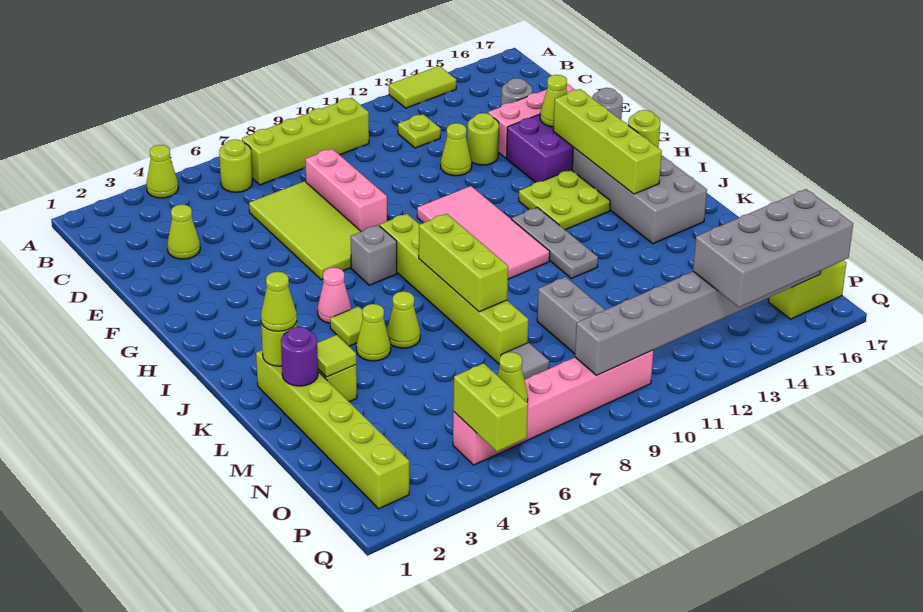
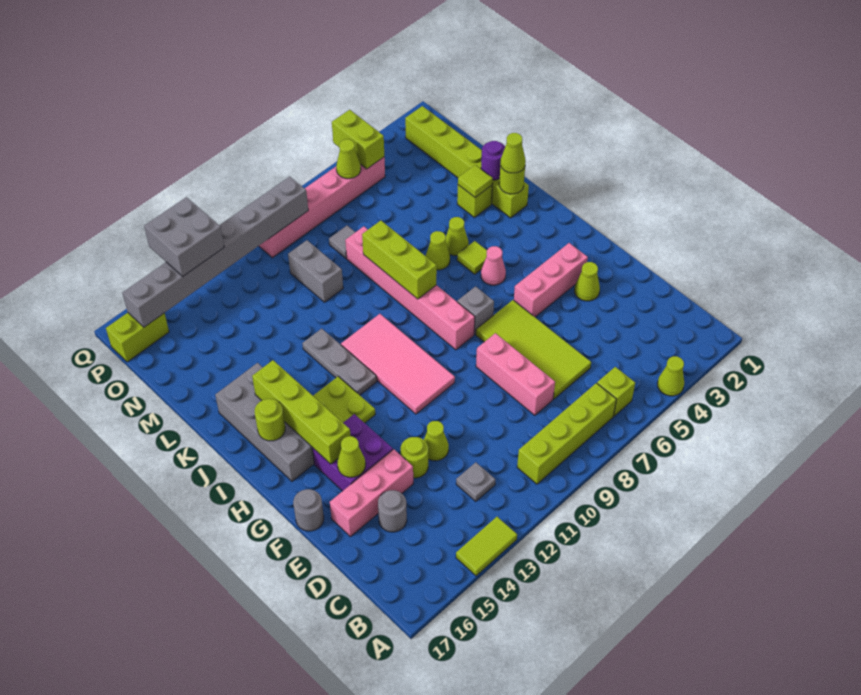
lime round brick B6 level 1 -> lime brick B6 level 1
lime plate C12 level 1 -> grey plate C12 level 1
lime cone D3 level 1 -> lime cone F3 level 1
none -> pink brick G3:G5 level 1
lime brick H8:M8 level 1 -> pink brick H8:M8 level 1
grey brick P13:Q16 level 3 -> grey brick P13:Q14 level 3

